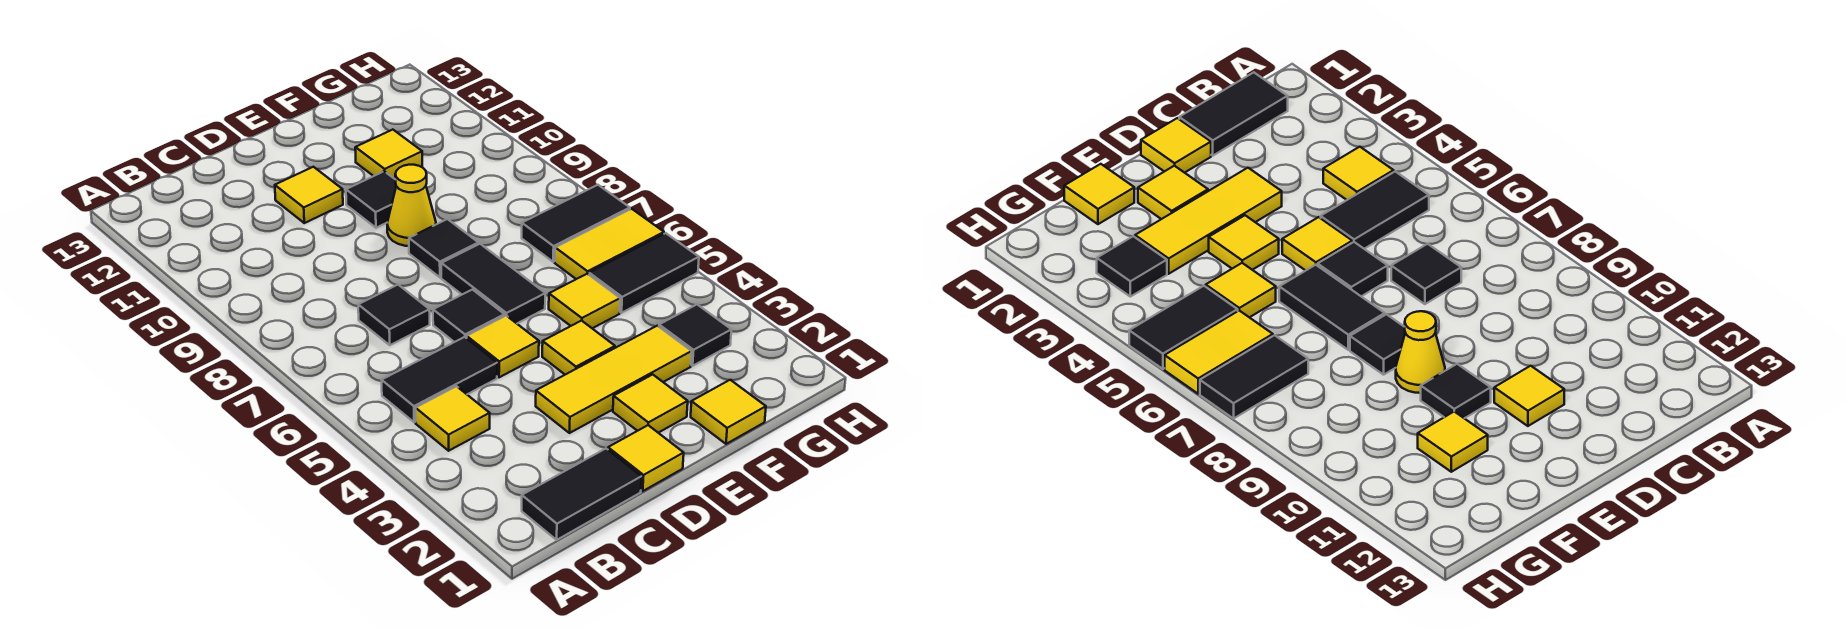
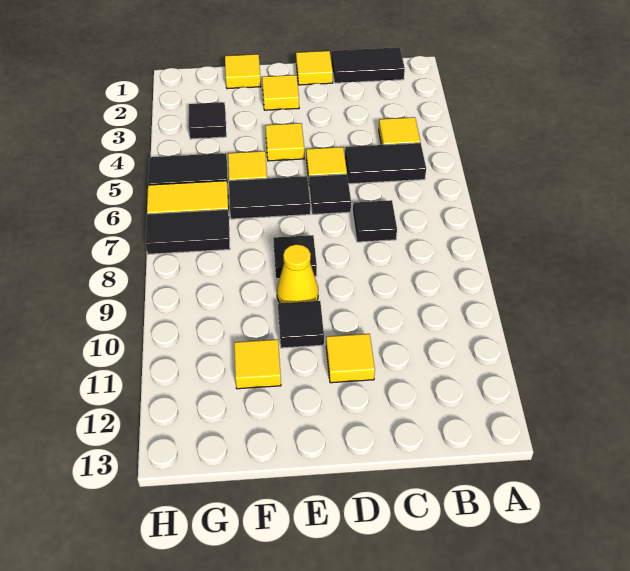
yellow tile D3:F3 level 1 -> none
black tile E6:E7 level 1 -> black tile E6:F6 level 1

